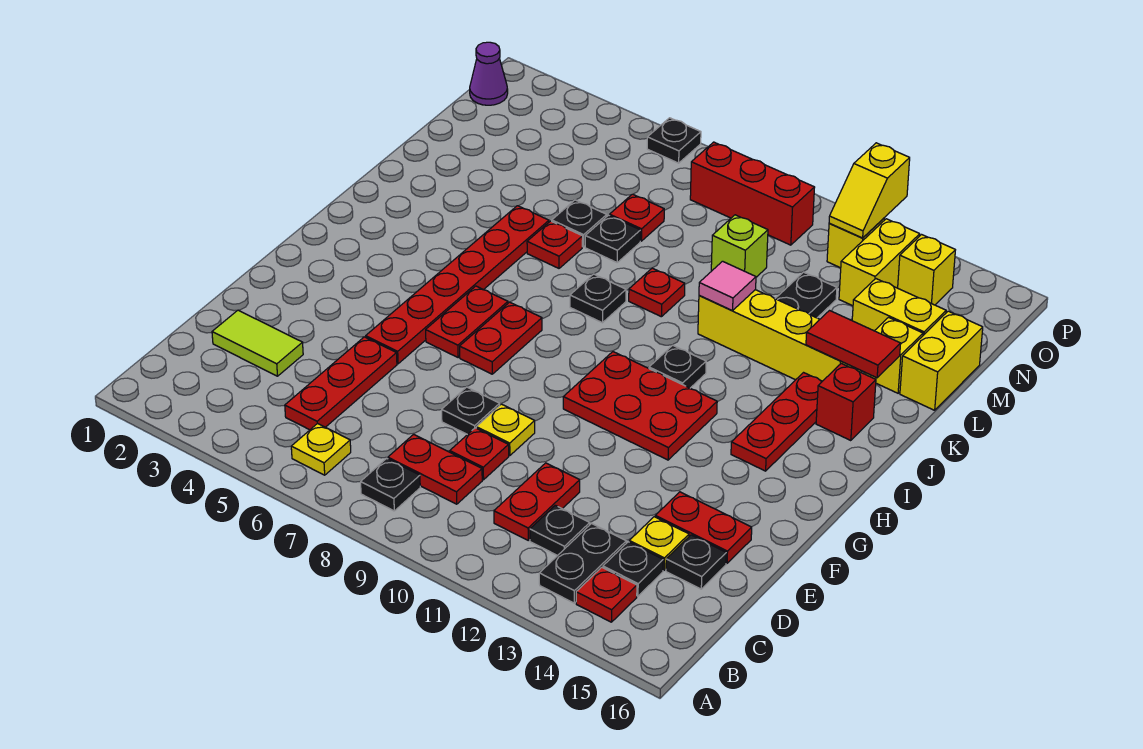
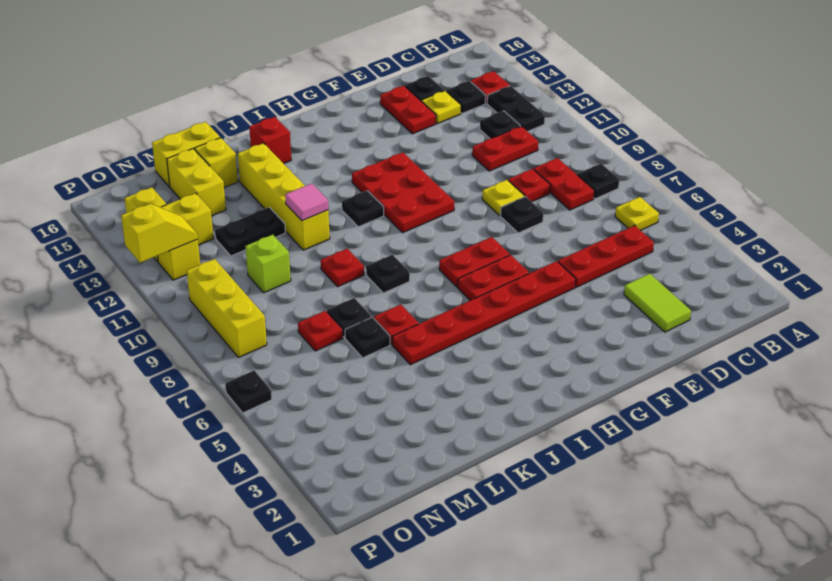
black plate B13:C13 level 1 -> black plate B12:B13 level 1
red plate H14:J14 level 1 -> none
red tile K14:K15 level 2 -> none
purple cone O1 level 1 -> none
red brick O8:O10 level 1 -> yellow brick O8:O10 level 1

